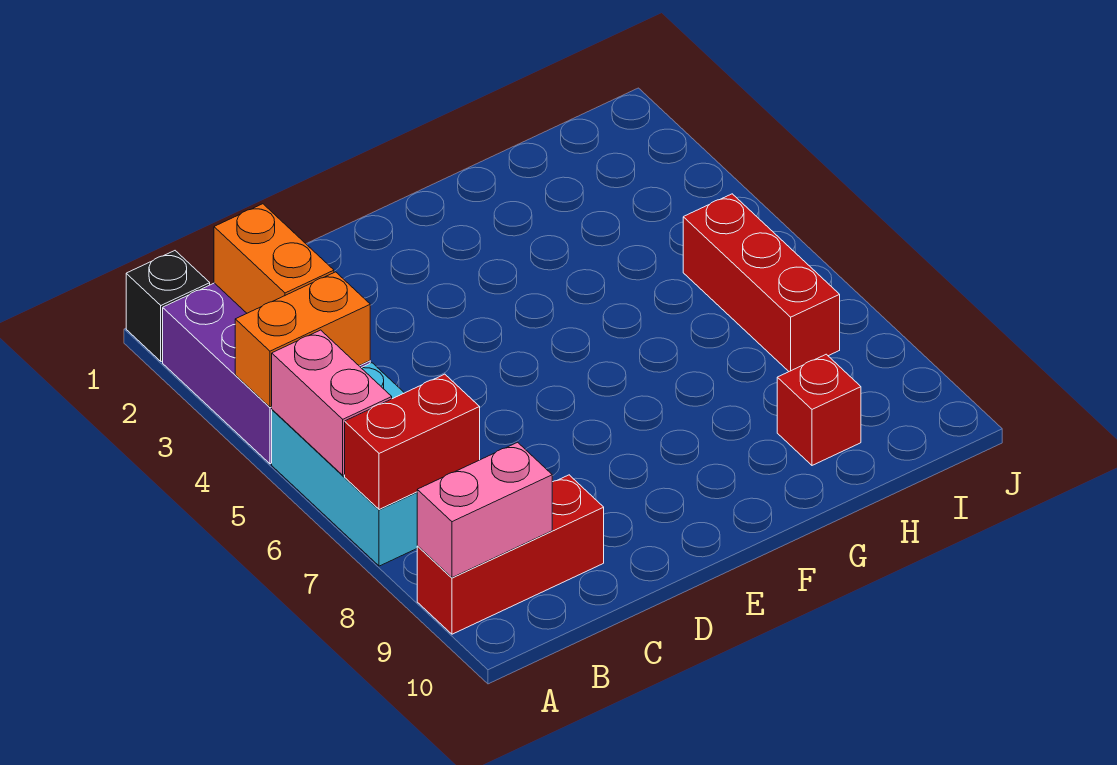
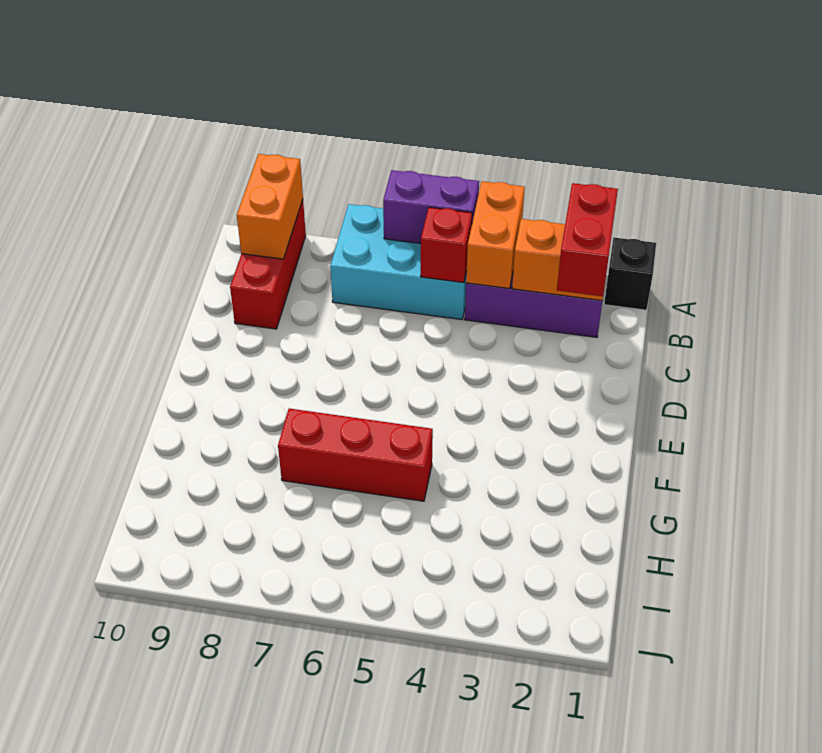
pink brick A5:A6 level 2 -> purple brick A5:A6 level 2
red brick A7:B7 level 2 -> red brick B2:C2 level 3
pink brick A9:B9 level 2 -> orange brick A9:B9 level 2
red brick H9 level 1 -> red brick B5 level 2
red brick I5:I7 level 1 -> red brick G5:G7 level 1

